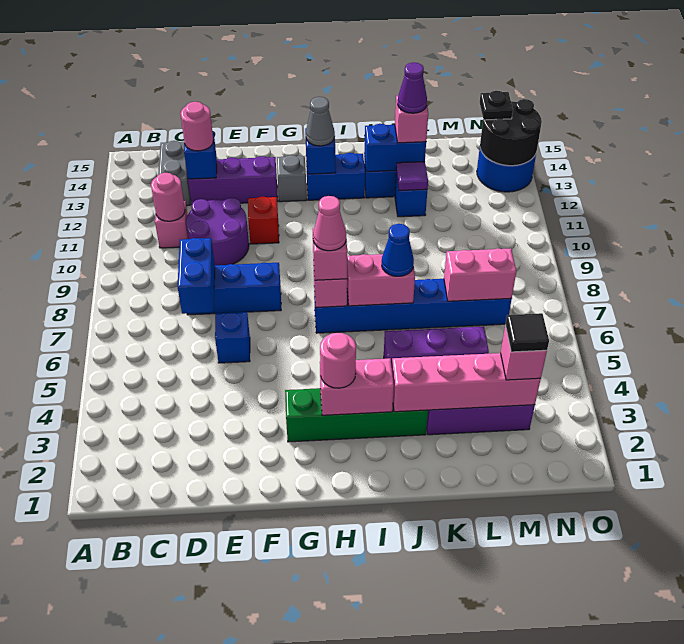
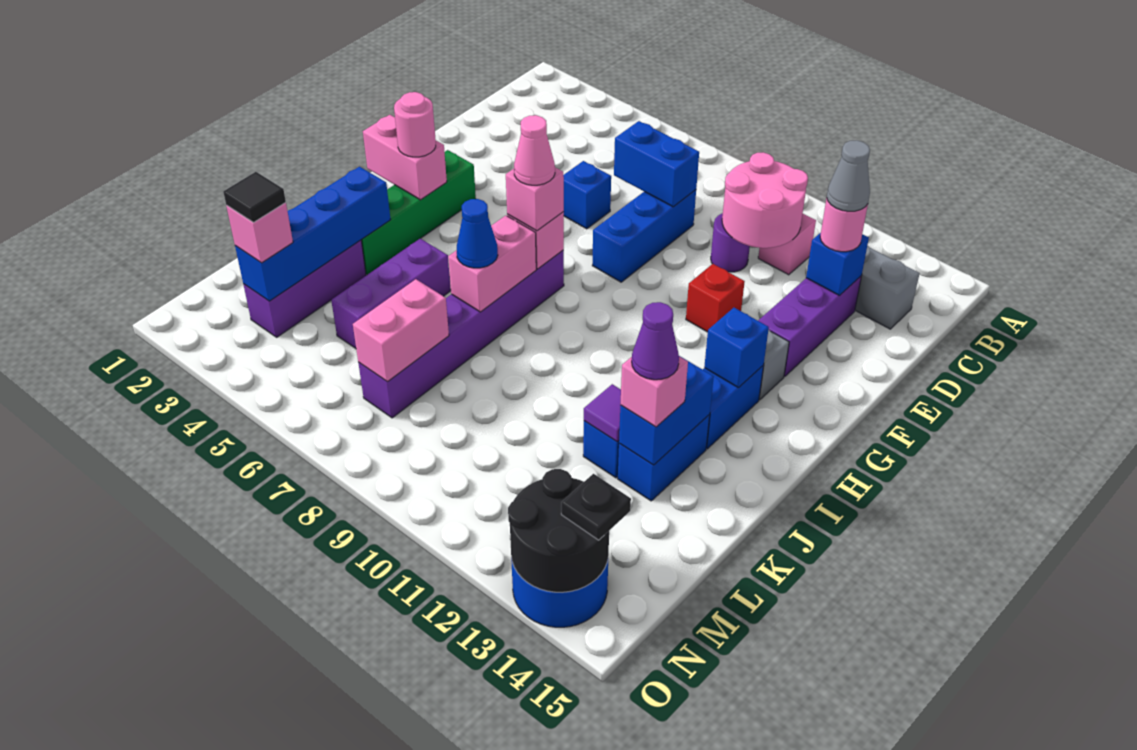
pink round brick C11 level 2 -> pink round brick C10:D11 level 2
purple round brick D10:E11 level 1 -> purple round brick D10 level 1
pink brick H3:I3 level 2 -> pink brick H2:H3 level 2
blue brick H7:M7 level 1 -> purple brick H7:M7 level 1
grey cone H13 level 3 -> grey cone D13 level 4
pink brick J3:M3 level 2 -> blue brick J3:M3 level 2

